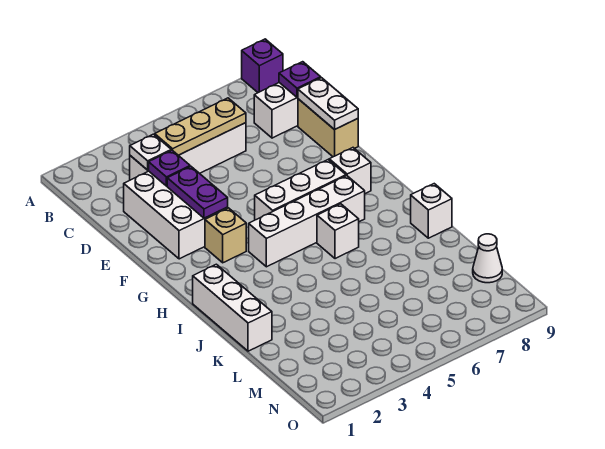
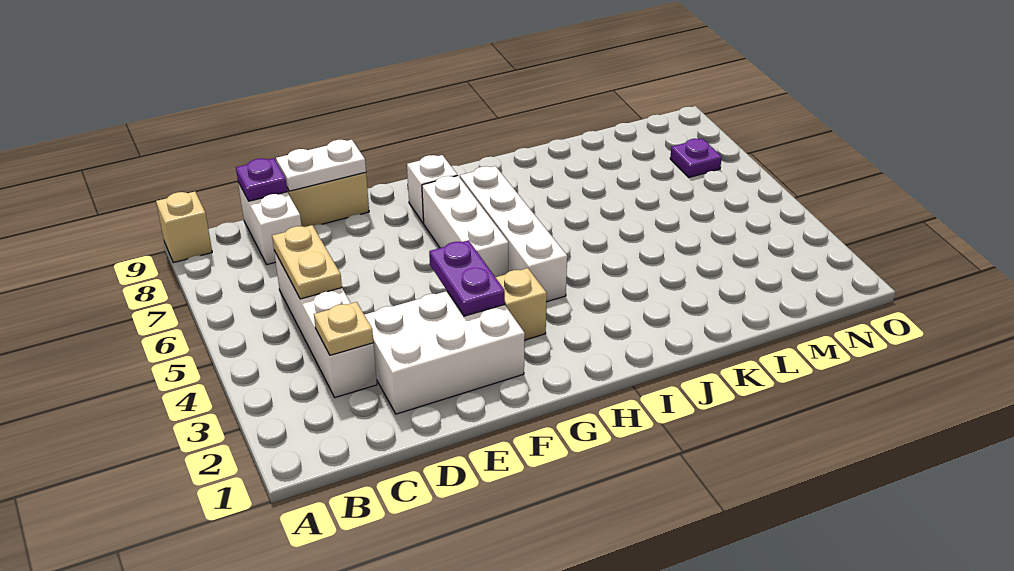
purple brick A9 level 1 -> tan brick A9 level 1
white plate C3 level 2 -> tan plate C3 level 2
tan plate C4:C6 level 2 -> tan plate C5:C6 level 2
purple plate D3 level 2 -> purple plate N7 level 1
purple plate E3:F3 level 2 -> purple plate F3:F4 level 2
white brick I1:K1 level 1 -> none
white brick I6 level 1 -> none
white brick J9 level 1 -> none
white cone M9 level 1 -> none

